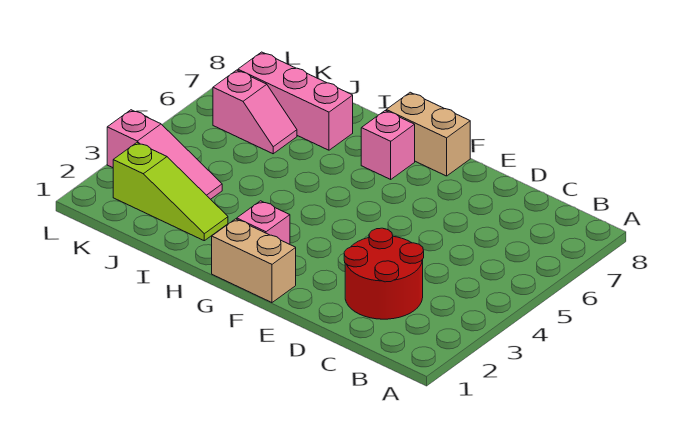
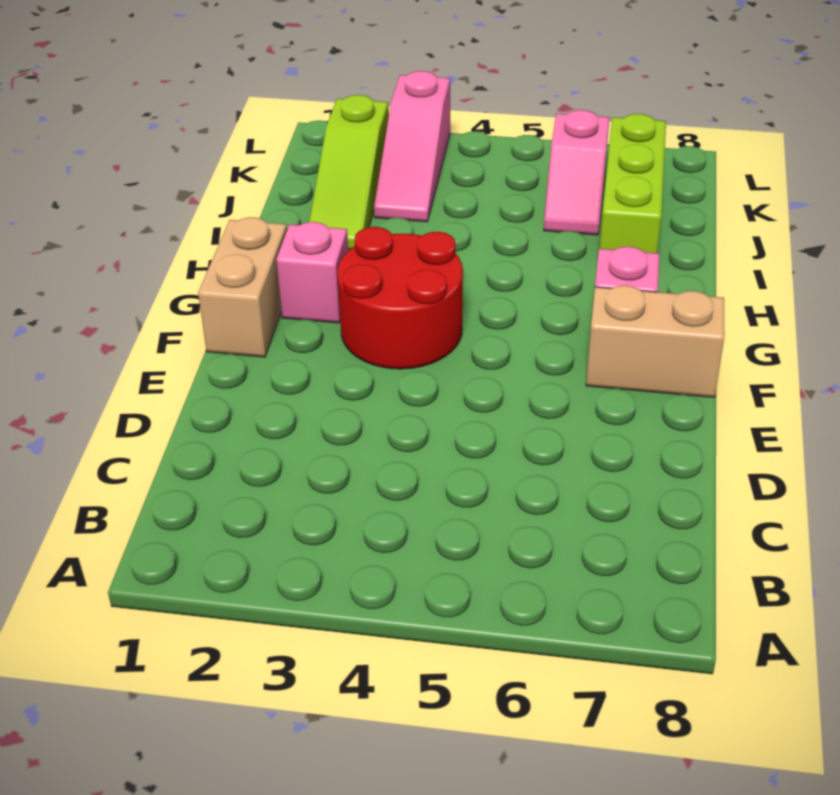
red round brick C2:D3 level 1 -> red round brick F3:G4 level 1
tan brick F8:G8 level 1 -> tan brick F7:F8 level 1
pink brick I7:K7 level 1 -> lime brick I7:K7 level 1

